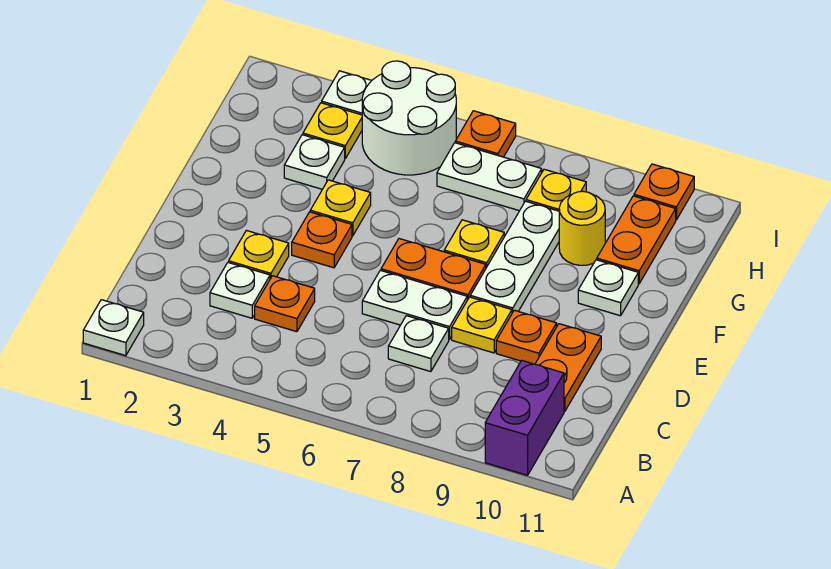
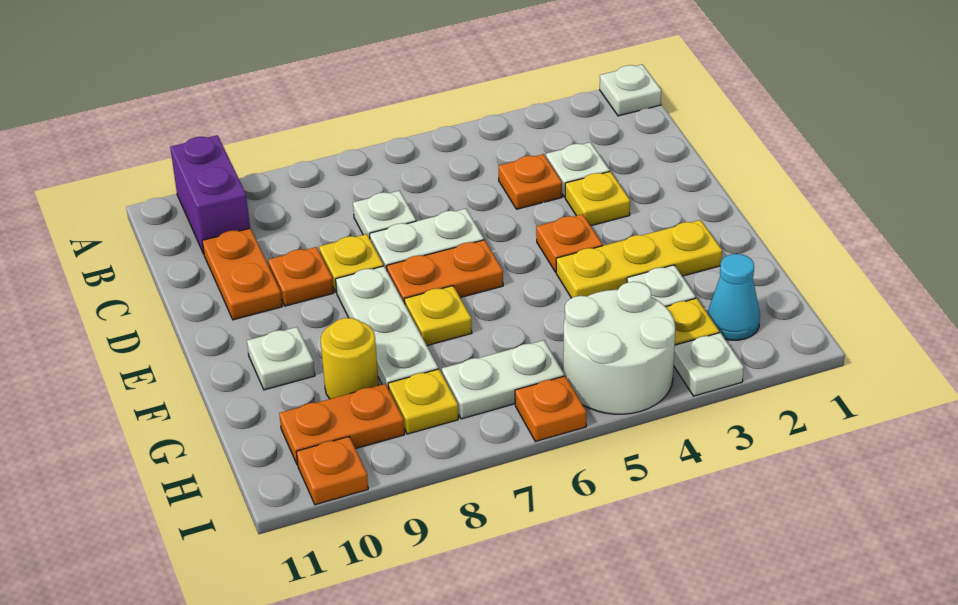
yellow plate F4 level 1 -> yellow plate F2:F4 level 1
orange plate G10:H10 level 1 -> orange plate H9:H10 level 1
none -> cyan cone H2 level 1

